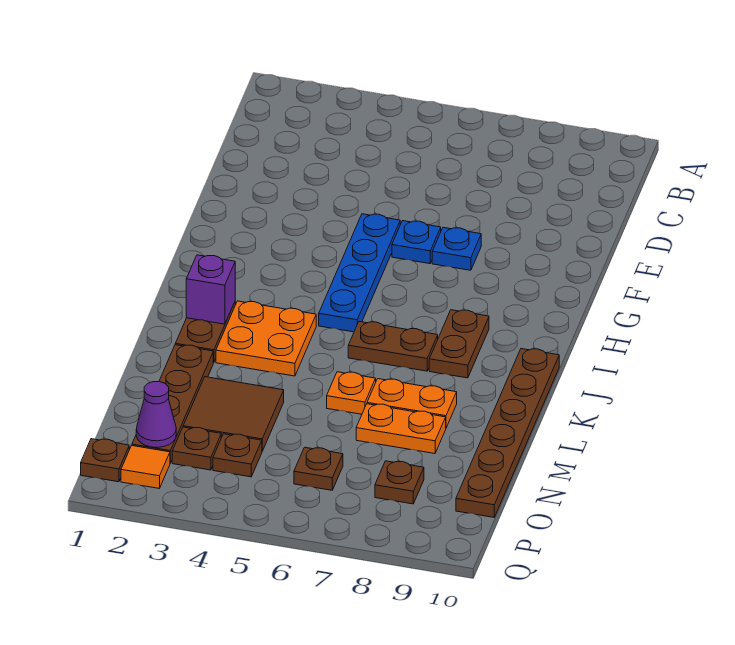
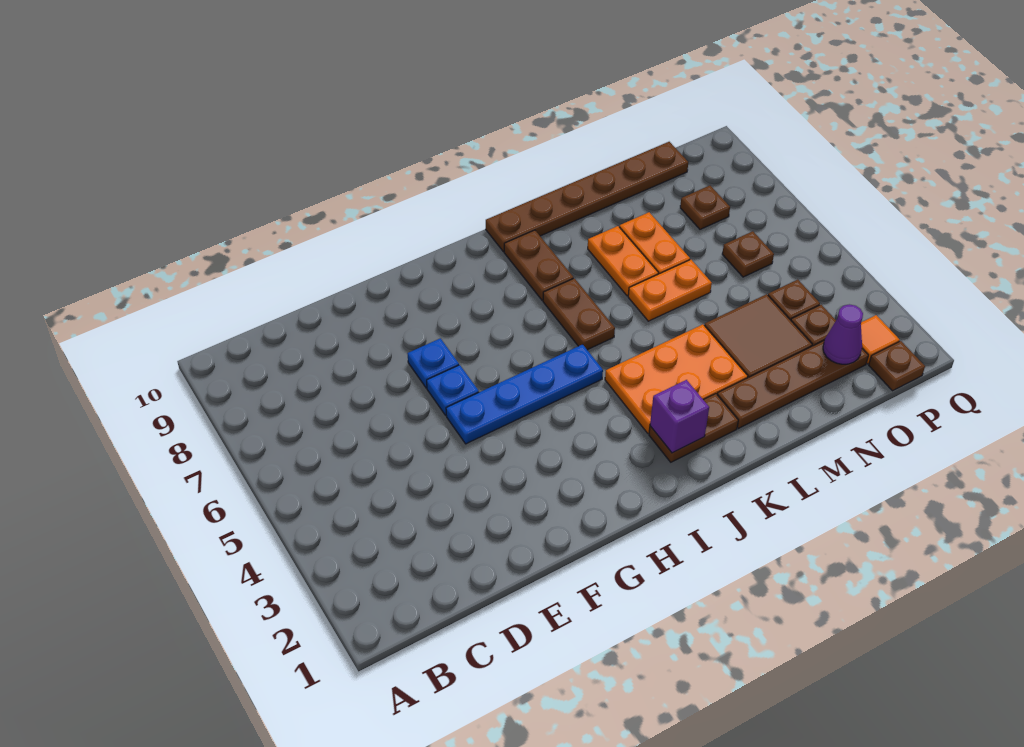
brown plate I8:J8 level 1 -> brown plate J8:J9 level 1
orange plate J3:K4 level 1 -> orange plate J3:L4 level 1
orange plate L6 level 1 -> orange plate L6:M6 level 1

